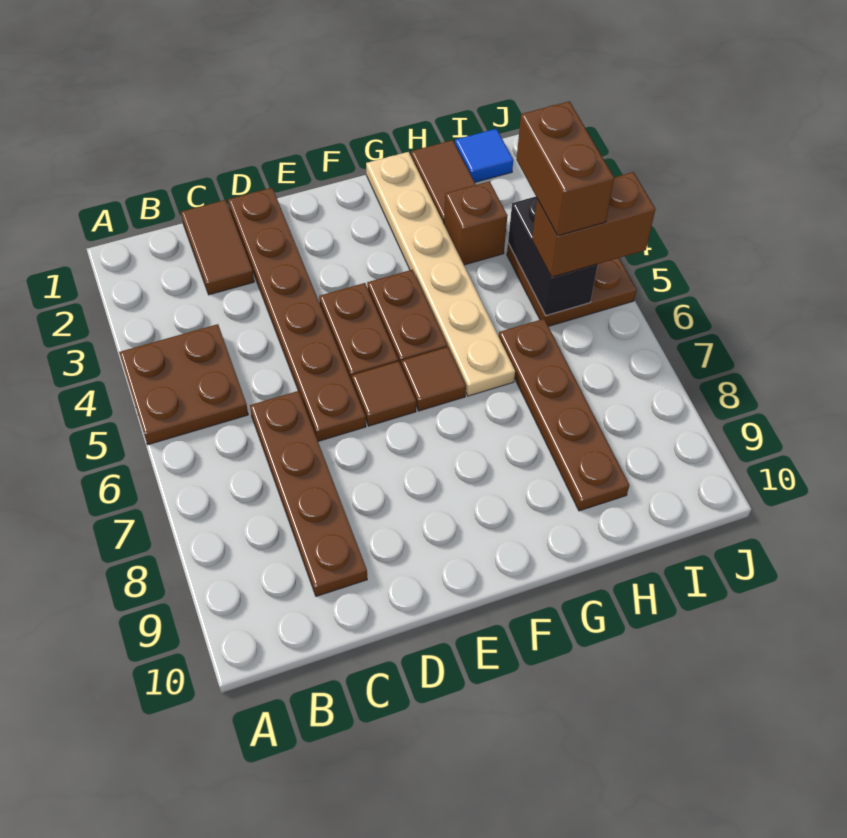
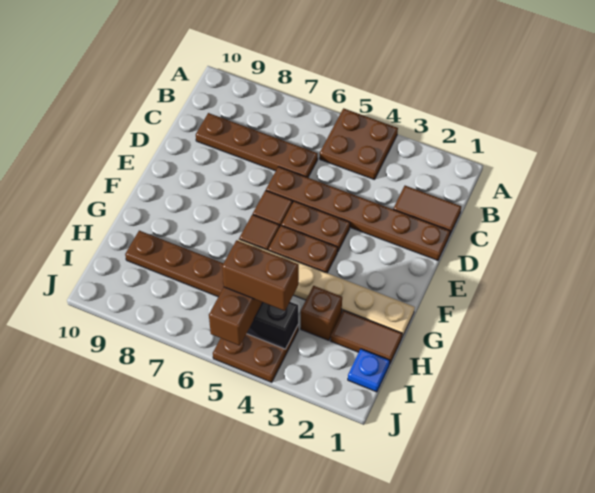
blue tile I1 level 1 -> blue plate I1 level 1

